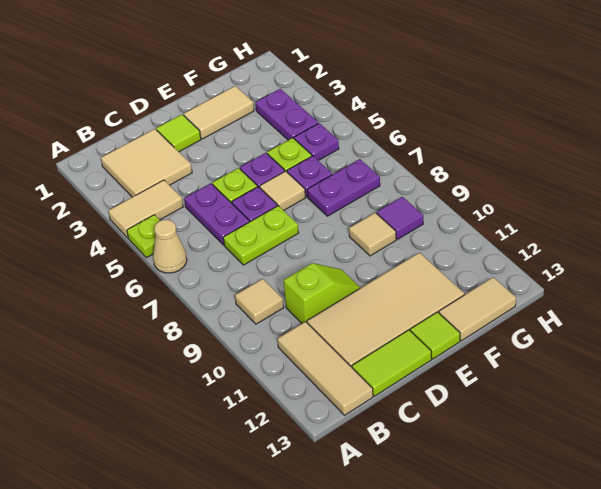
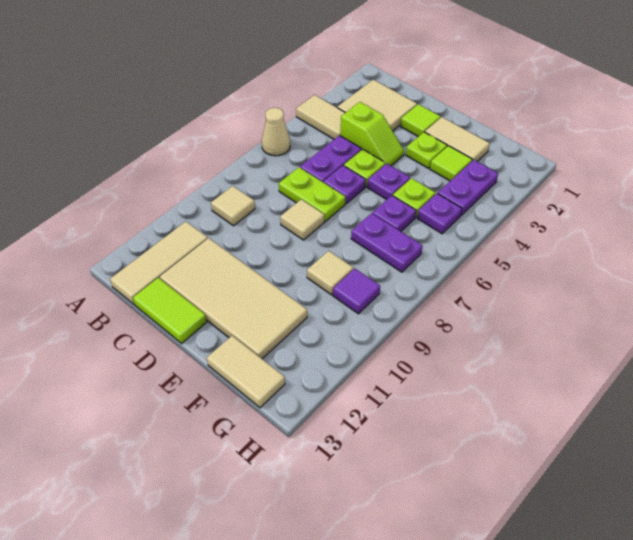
lime plate A5 level 1 -> lime plate E3 level 1
lime slope C10:D10 level 1 top C -> lime slope C4:D4 level 1 top C
tan tile E6 level 1 -> tan tile D8 level 1
lime tile E13 level 1 -> lime tile F3 level 1

